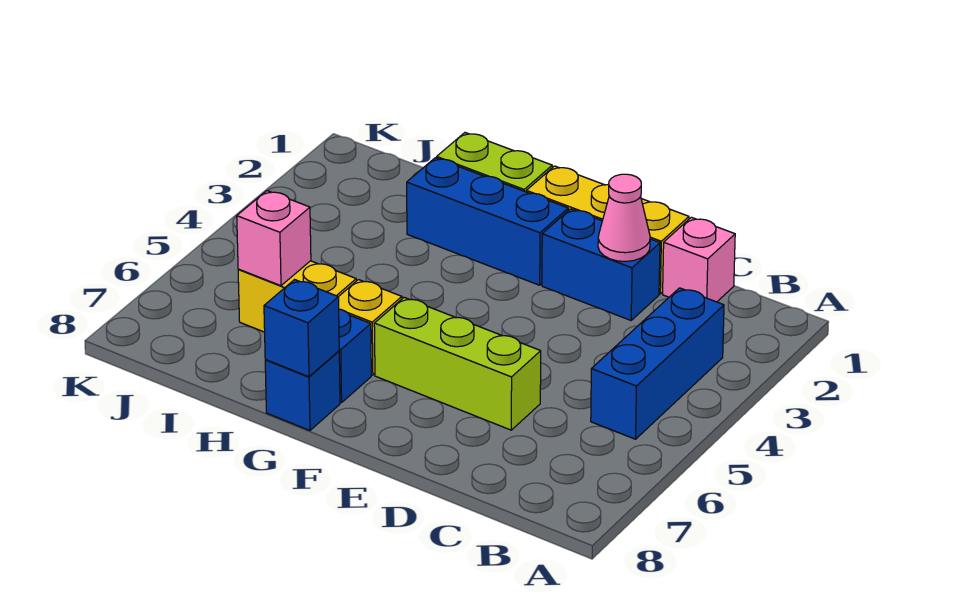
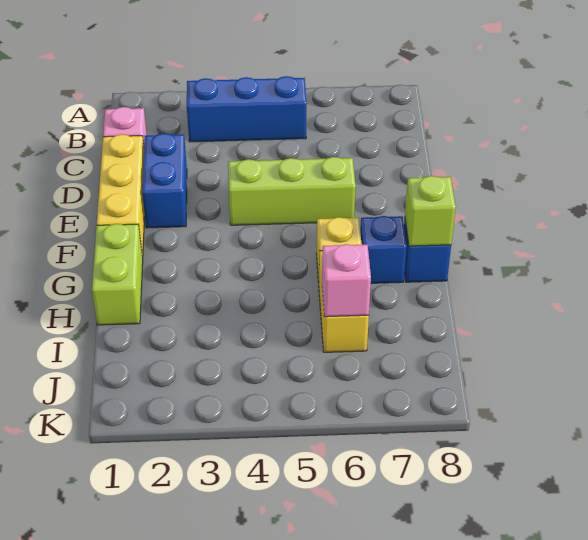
pink cone D2 level 2 -> none
lime brick D6:F6 level 1 -> lime brick E4:E6 level 1
blue brick F2:H2 level 1 -> none
blue brick G8 level 2 -> lime brick G8 level 2

